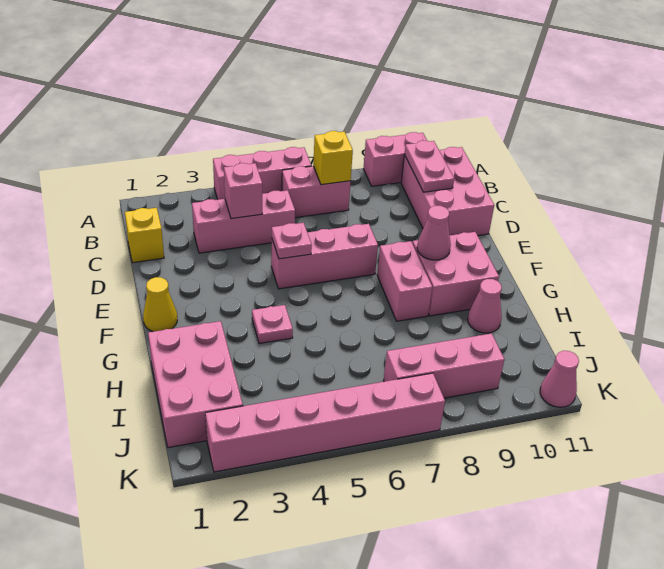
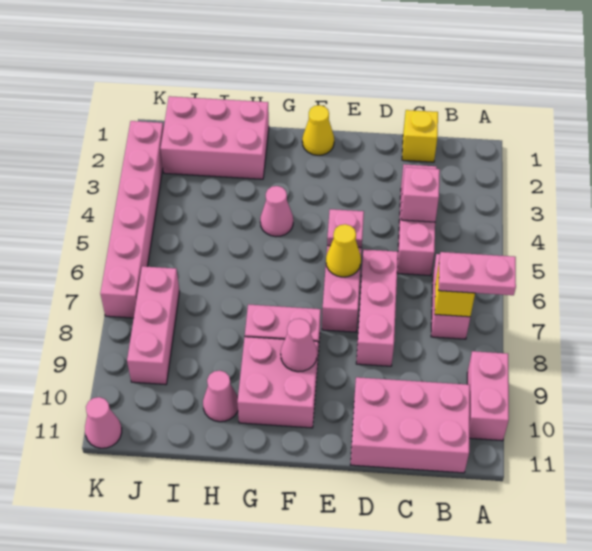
pink brick A4:A6 level 1 -> pink brick D6:D8 level 1
pink plate B10:C10 level 2 -> pink plate A7:B7 level 3
none -> yellow cone E6 level 2
pink plate G4 level 1 -> pink cone G4 level 1

